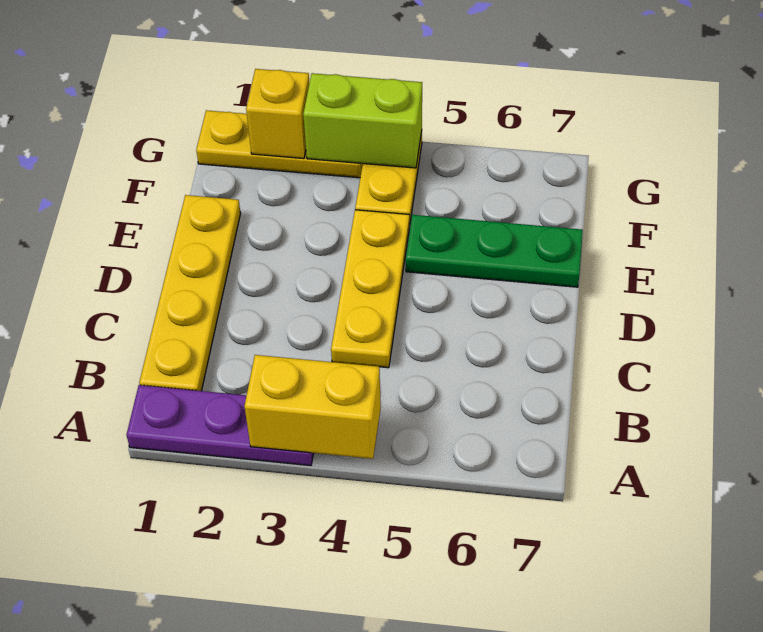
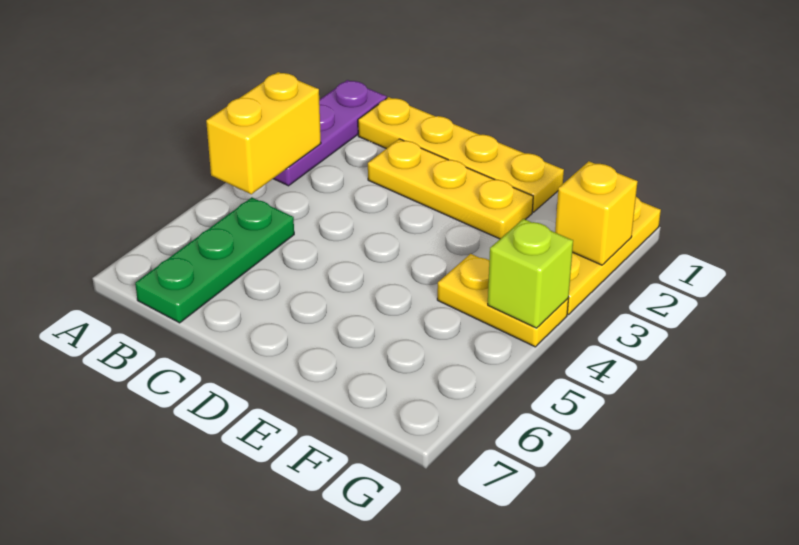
yellow plate C4:E4 level 1 -> yellow plate C2:E2 level 1
green plate E5:E7 level 1 -> green plate B5:B7 level 1
lime brick G3:G4 level 2 -> lime brick G4 level 2

